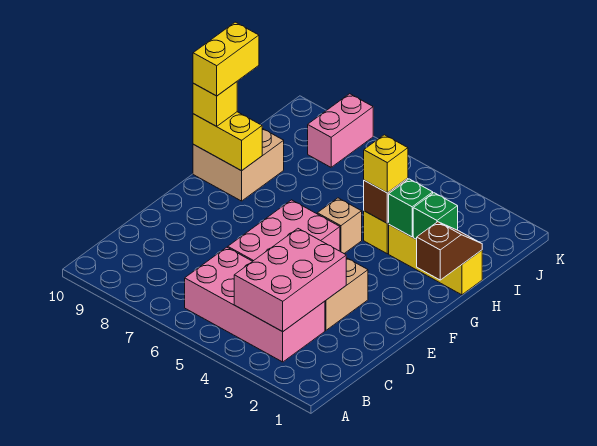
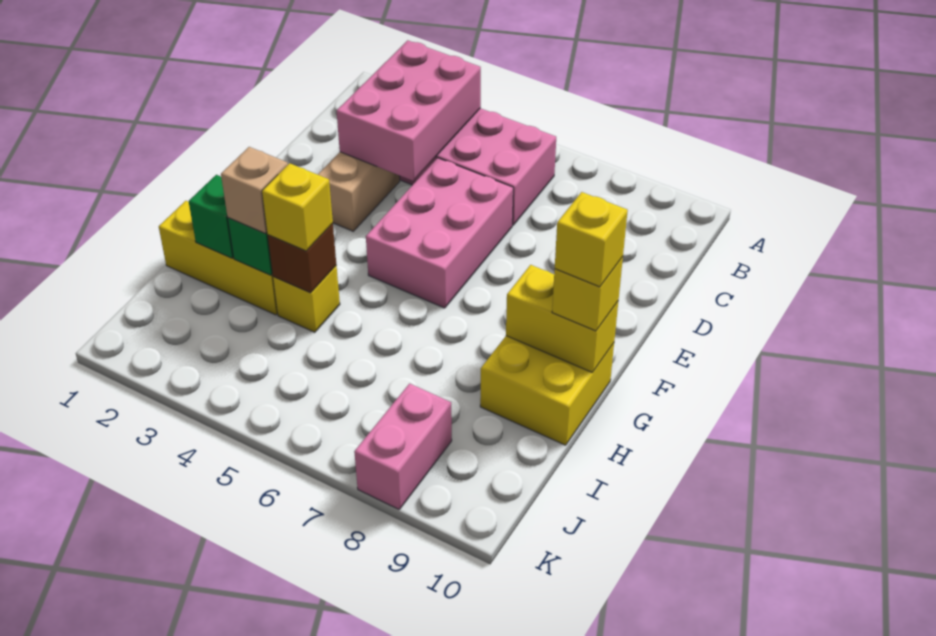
brown slope G1:H1 level 2 top G -> none
tan brick G5 level 1 -> tan brick H3 level 3
tan brick G9:H10 level 1 -> yellow brick G9:H10 level 1
yellow brick G10:H10 level 4 -> yellow brick G10 level 4

